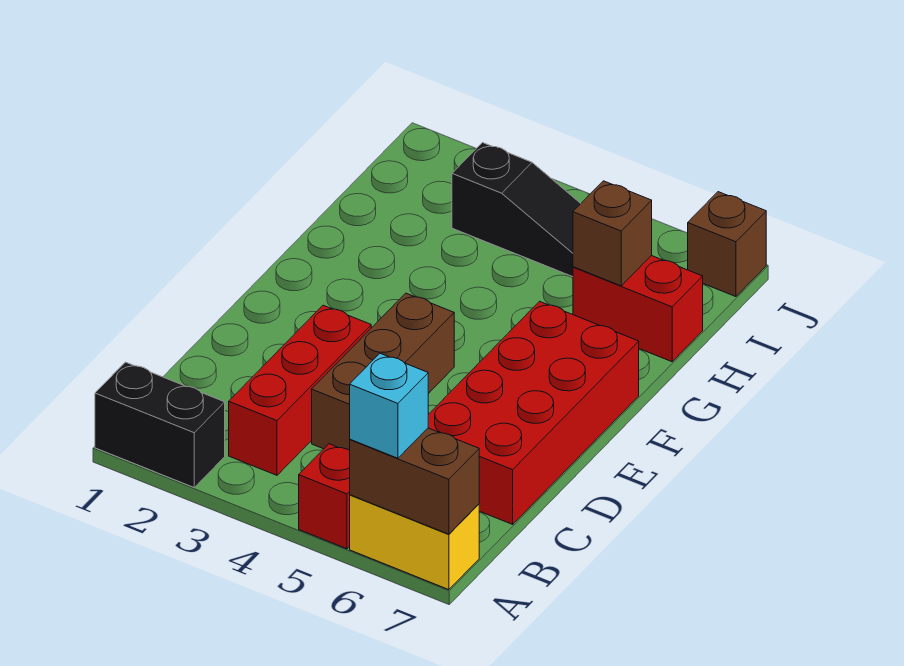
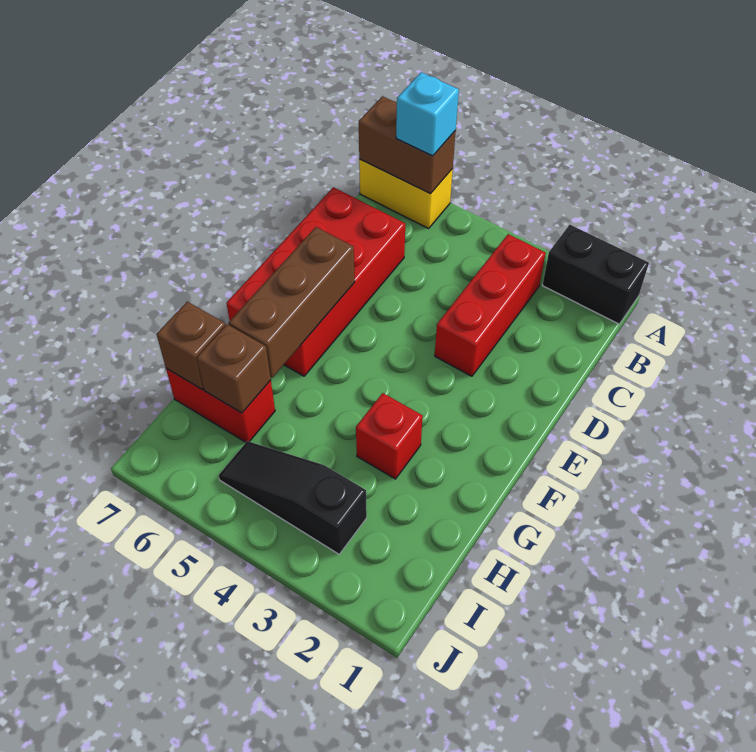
red brick A5 level 1 -> red brick G3 level 1
brown brick C4:E4 level 1 -> brown brick E6:G6 level 2
brown brick J7 level 1 -> brown brick H7 level 2

